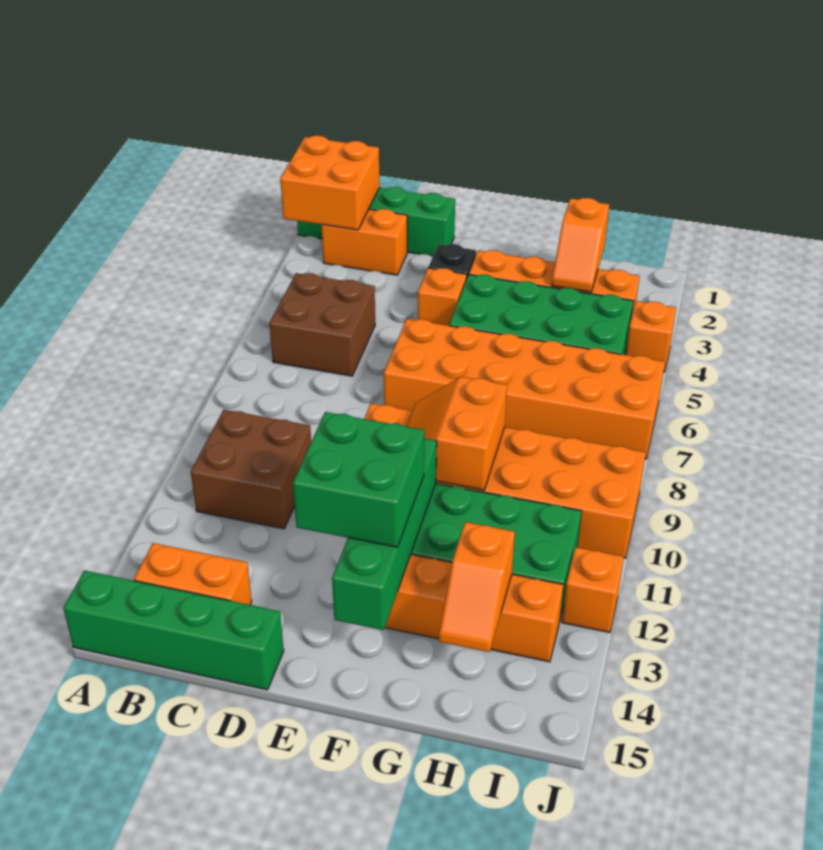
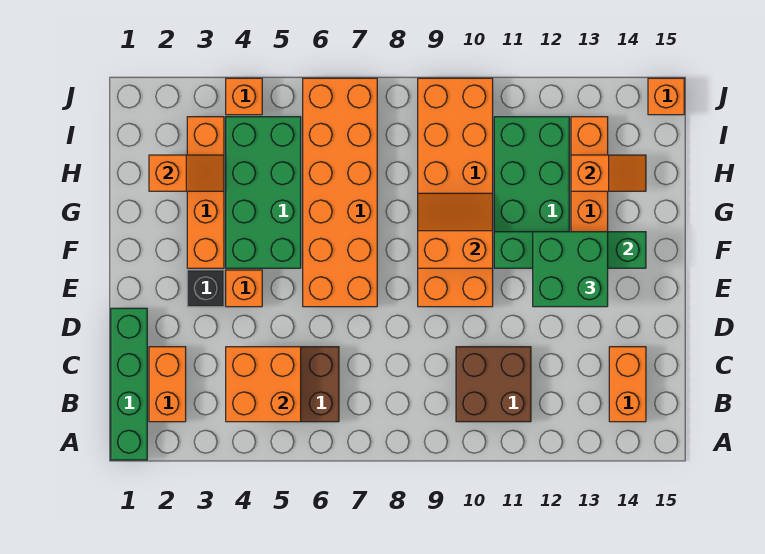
orange brick A1:B2 level 2 -> orange brick B4:C5 level 2
green brick A15:D15 level 1 -> none
orange slope F9:G10 level 2 top G -> orange slope F9:G10 level 2 top F
orange brick J12 level 1 -> orange brick J15 level 1

